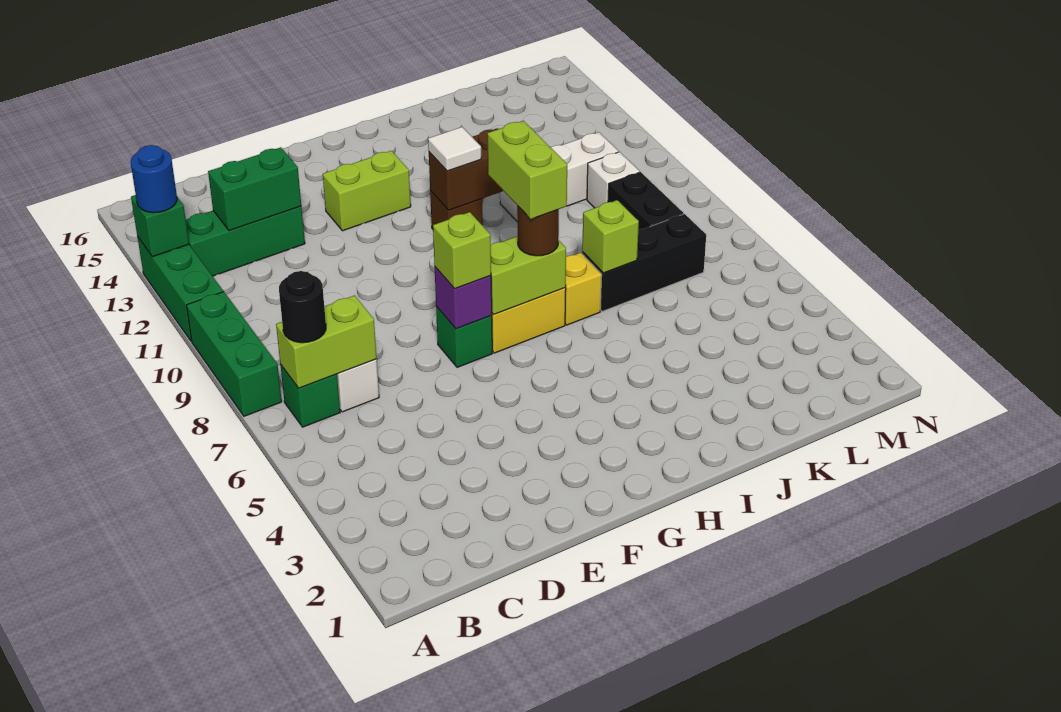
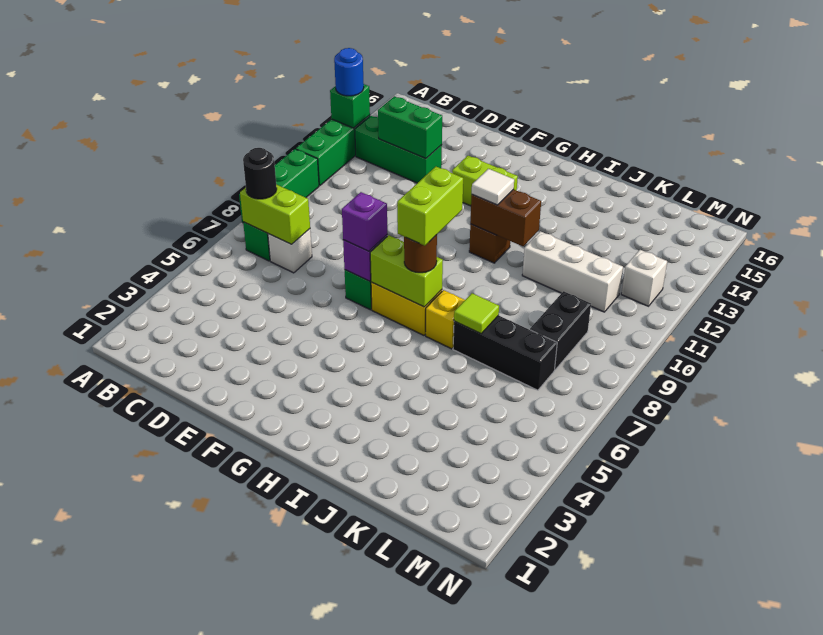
lime brick F7 level 3 -> purple brick F7 level 3
lime brick J7 level 2 -> lime tile J7 level 2
white brick L10 level 1 -> white brick M12 level 1

